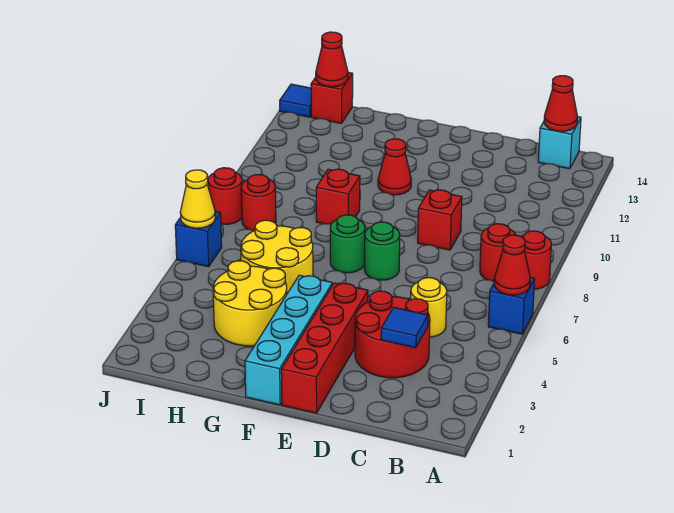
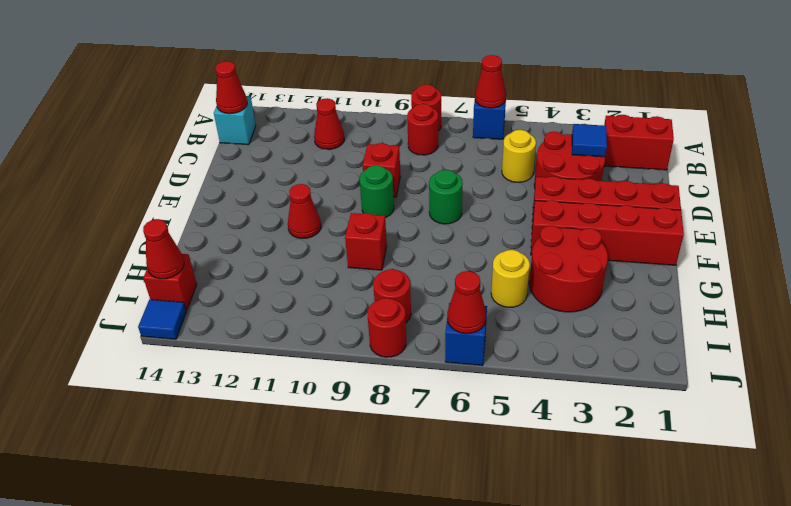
none -> red brick B1:B2 level 1
none -> red cone B11 level 1
cyan brick F1:F4 level 1 -> red brick F1:F4 level 1
green round brick F7 level 1 -> green round brick E9 level 1
yellow round brick G3:H4 level 1 -> red round brick G3:H4 level 1
yellow round brick G5:H6 level 1 -> yellow round brick H5 level 1
yellow cone J6 level 2 -> red cone J6 level 2

